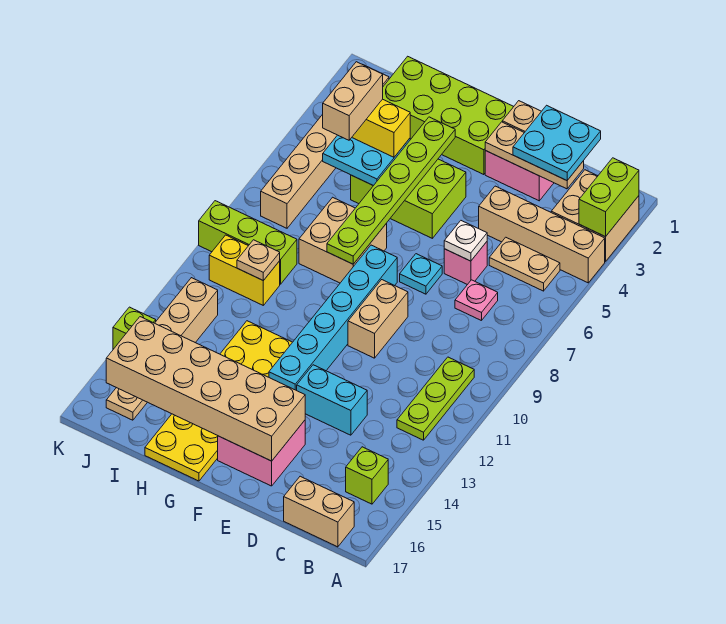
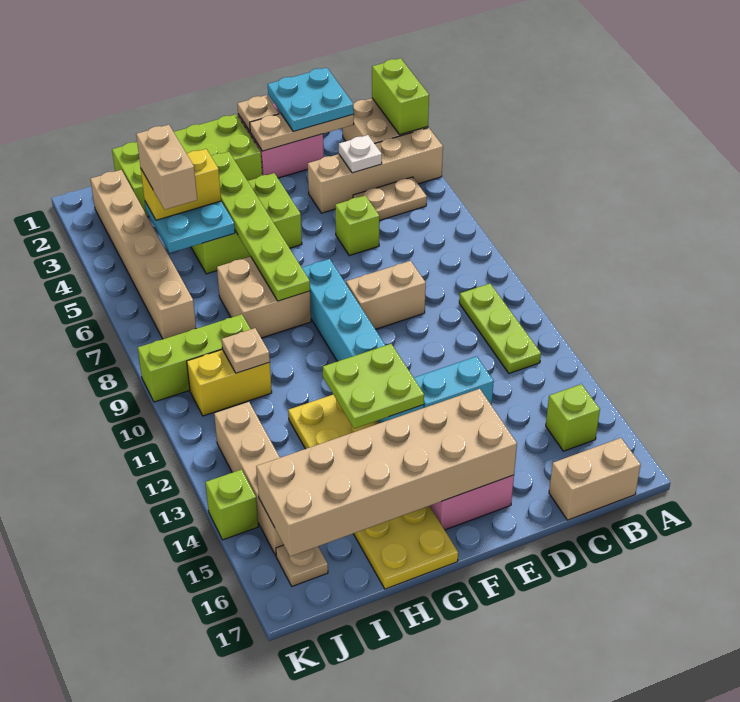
pink plate C7 level 1 -> none
pink brick D6 level 1 -> lime brick D6 level 1
white plate D6 level 2 -> white plate C4 level 2
cyan plate E7 level 1 -> none
tan brick E9:E10 level 1 -> tan brick D9:E9 level 1
none -> lime plate F12:G13 level 2

